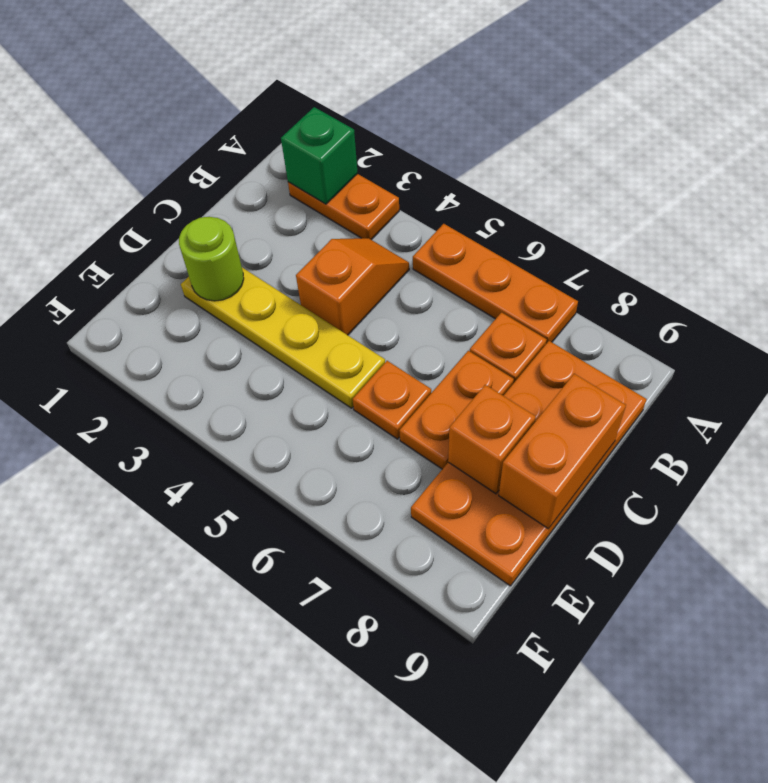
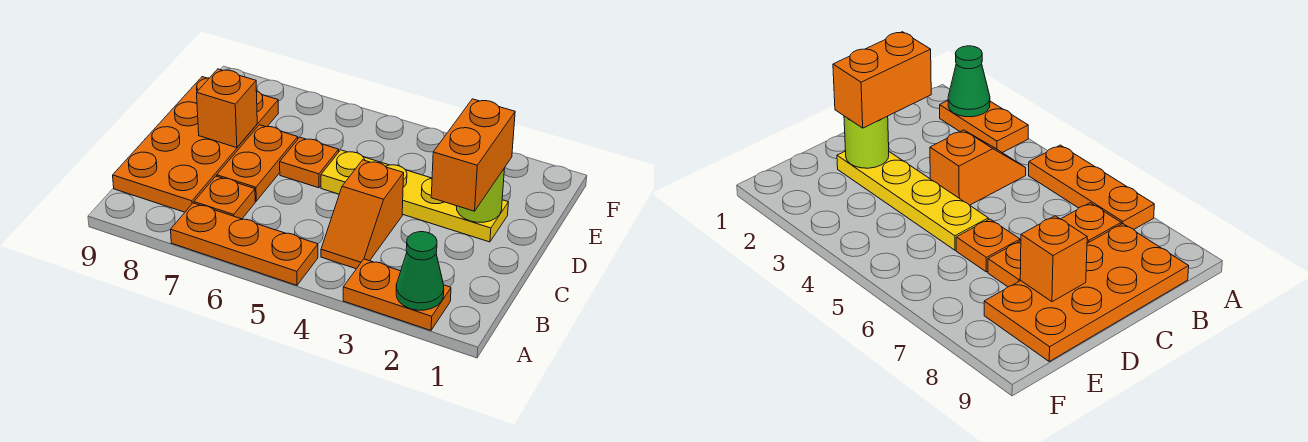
green brick A2 level 2 -> green cone A2 level 2
orange brick C9:D9 level 2 -> orange brick C2:D2 level 3

